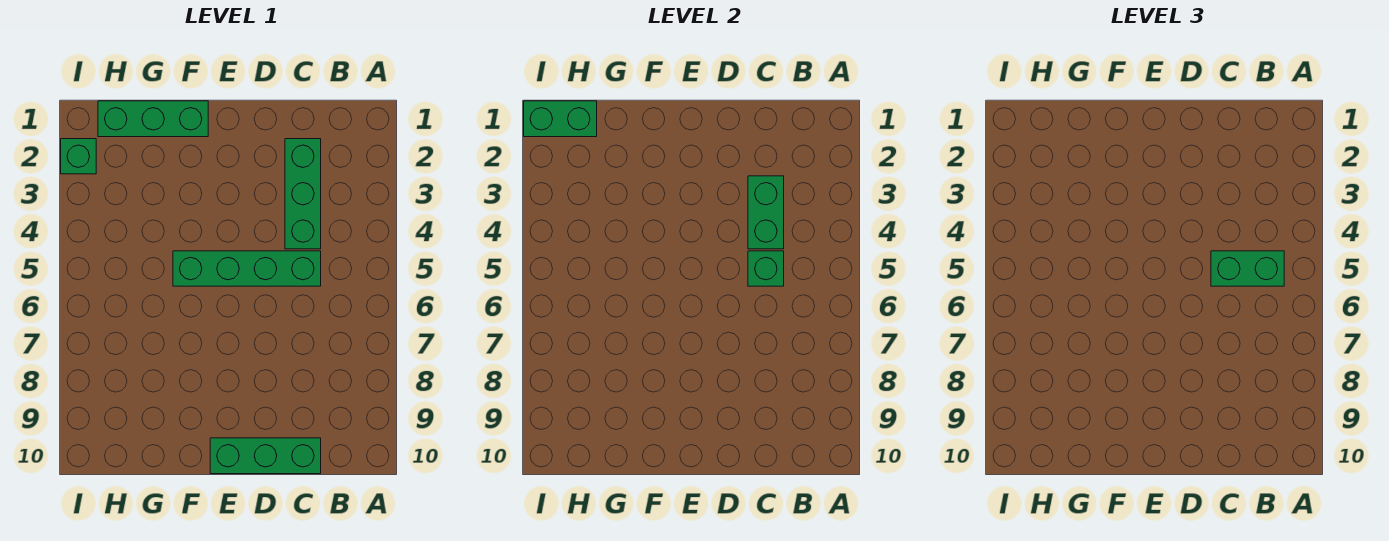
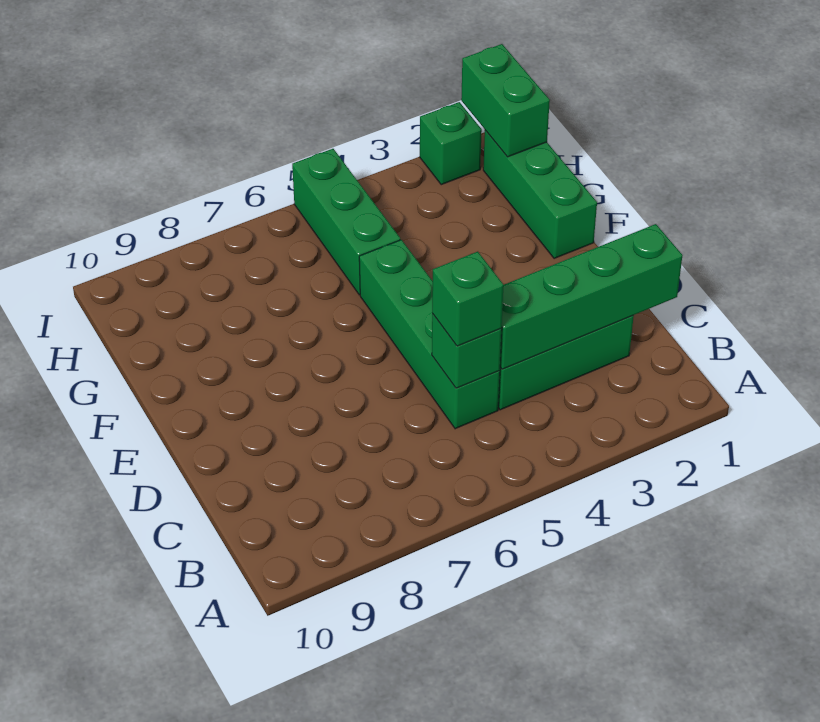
green brick B5:C5 level 3 -> green brick C5 level 3
green brick C3:C4 level 2 -> green brick C1:C4 level 2
green brick C10:E10 level 1 -> green brick G5:I5 level 1

